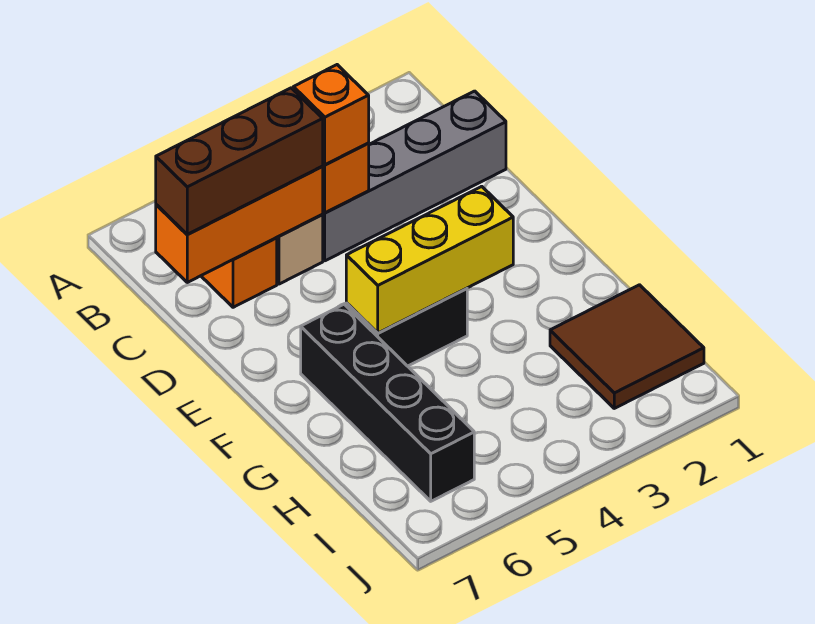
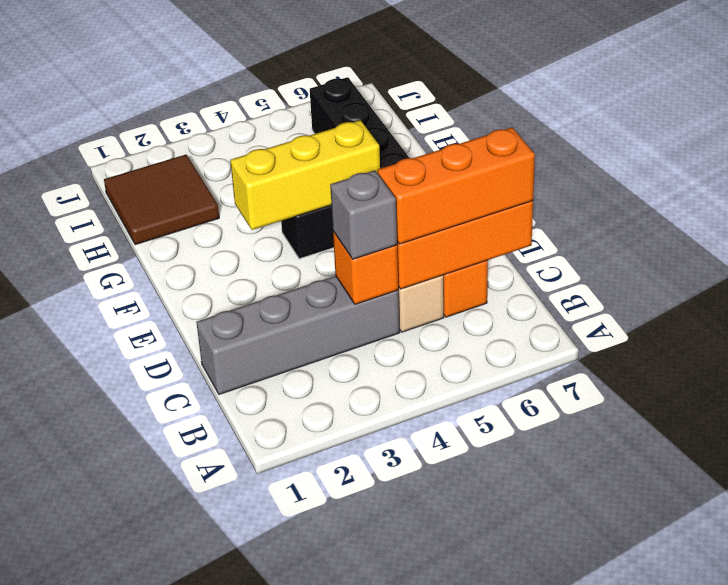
orange brick C4 level 3 -> grey brick C4 level 3
brown brick C5:C7 level 3 -> orange brick C5:C7 level 3

